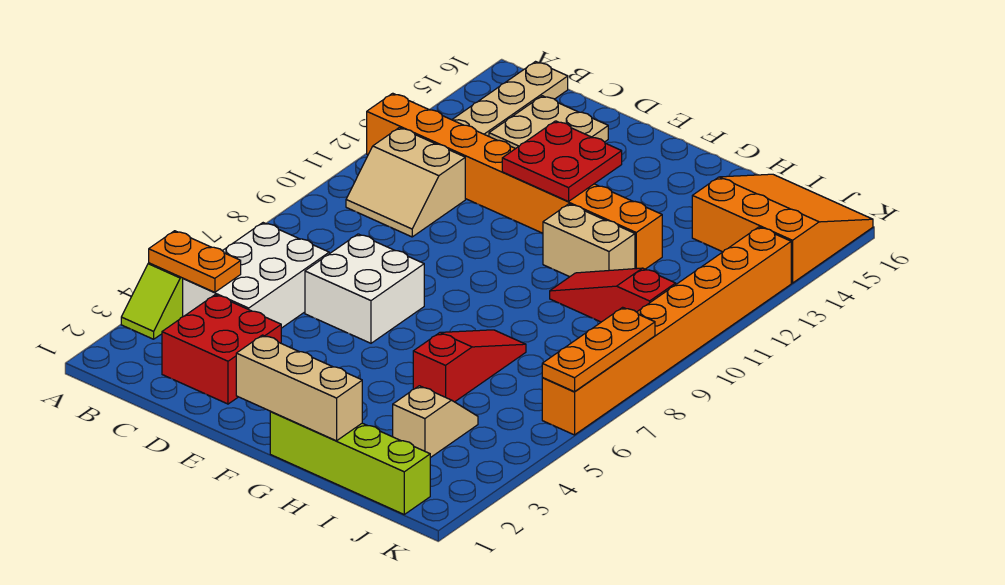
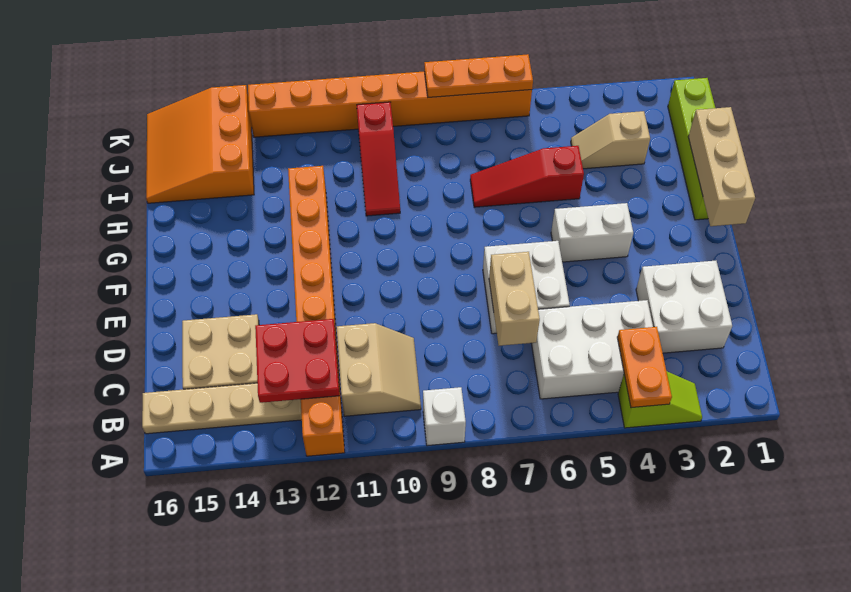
none -> white brick A9 level 1
red brick C2:D3 level 1 -> white brick C2:D3 level 1
red plate E12:F13 level 2 -> red plate B12:C13 level 2
none -> white brick F4:F5 level 1
tan brick G11:H11 level 1 -> tan brick C7:D7 level 2

